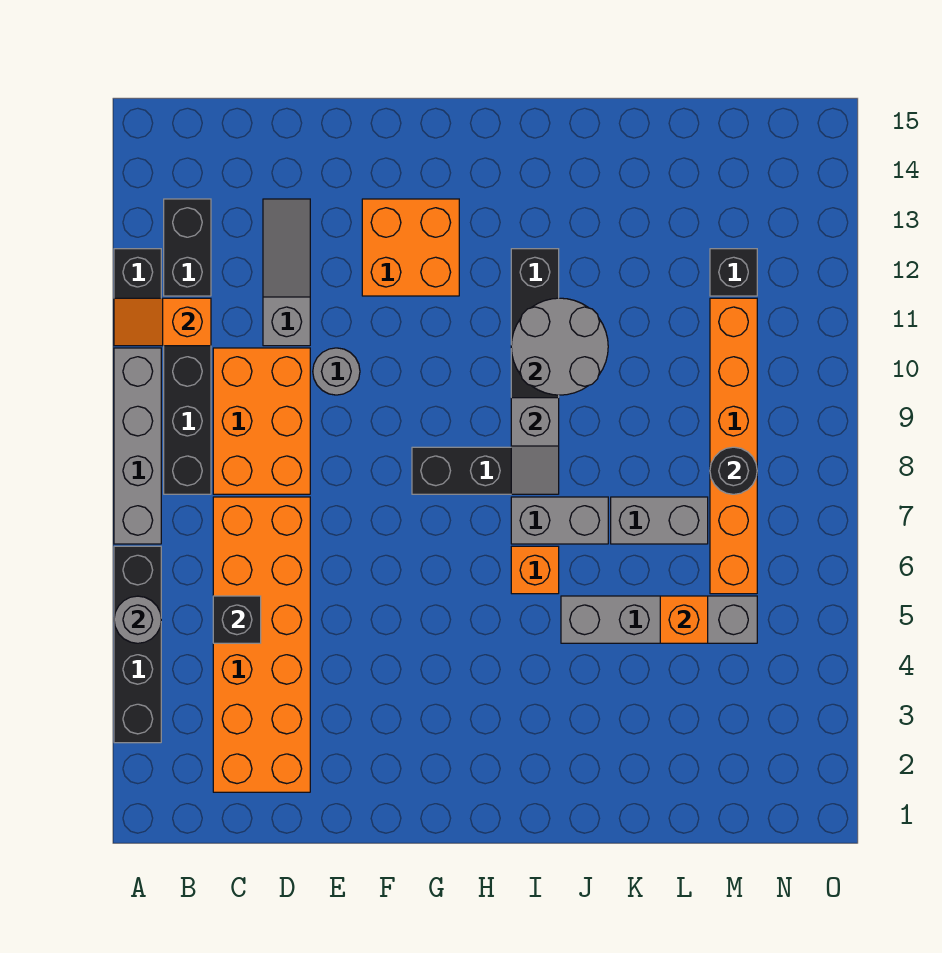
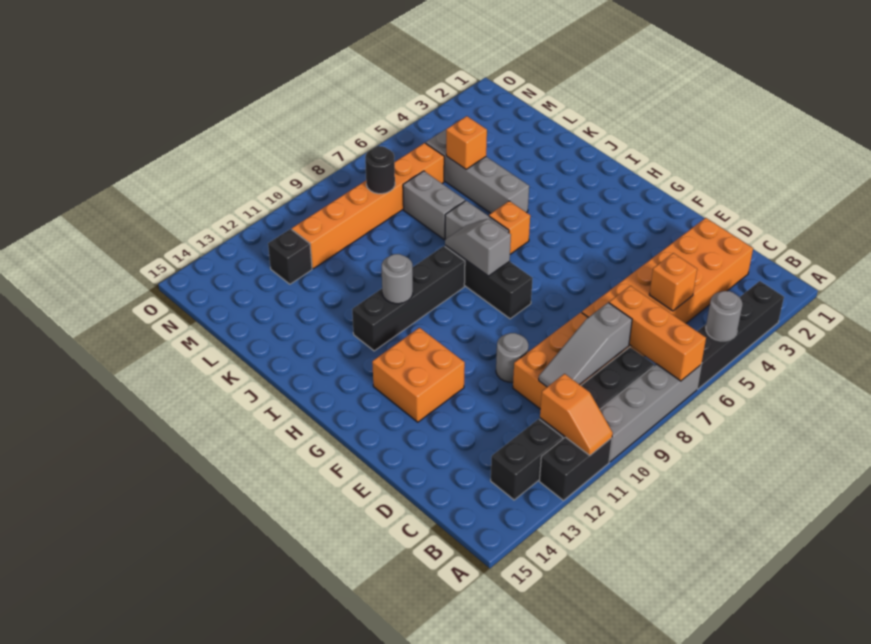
none -> orange brick A7:C7 level 2
black brick C5 level 2 -> orange brick C5 level 2
grey slope D11:D13 level 1 top 11 -> grey slope C8:C10 level 2 top 8
grey slope I8:I9 level 2 top 9 -> grey slope H8:I8 level 2 top H
grey round brick I10:J11 level 2 -> grey round brick I11 level 2

